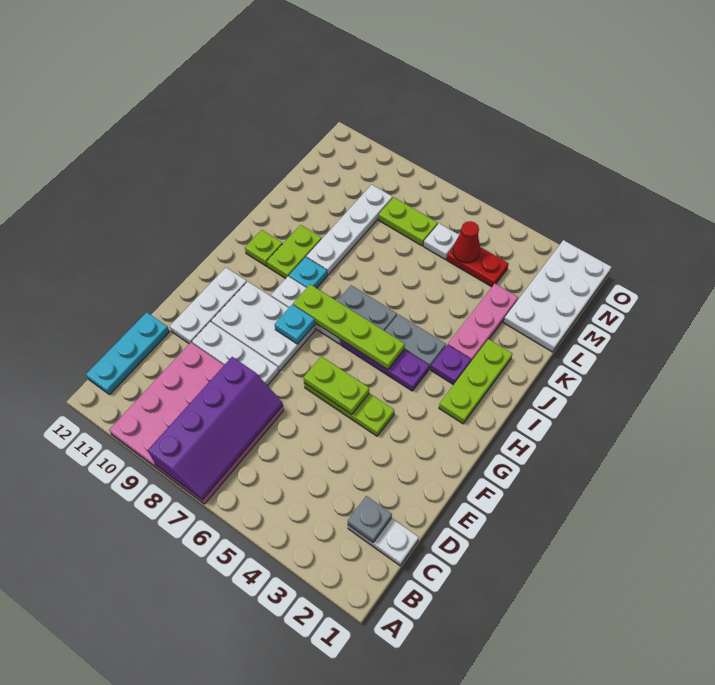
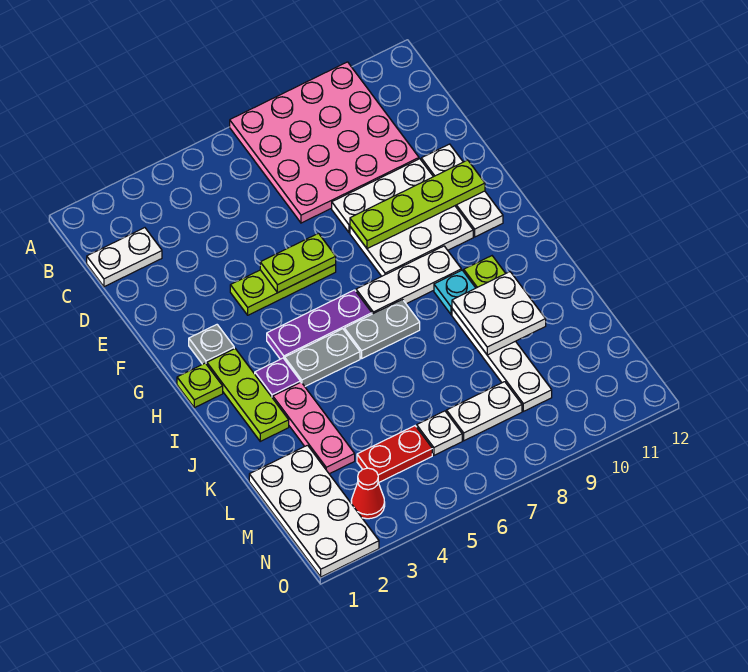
purple slope A7:D8 level 2 top 8 -> none
cyan plate B12:D12 level 1 -> none
grey plate C2 level 2 -> grey plate G2 level 1
cyan plate G8 level 2 -> none
lime plate H5:H8 level 2 -> lime plate F8:F11 level 2
lime plate I11 level 1 -> lime plate H1 level 1
none -> white plate J9:K10 level 2
red cone M5 level 2 -> red cone N3 level 1
lime plate M7:M8 level 1 -> white plate M7:M8 level 1

